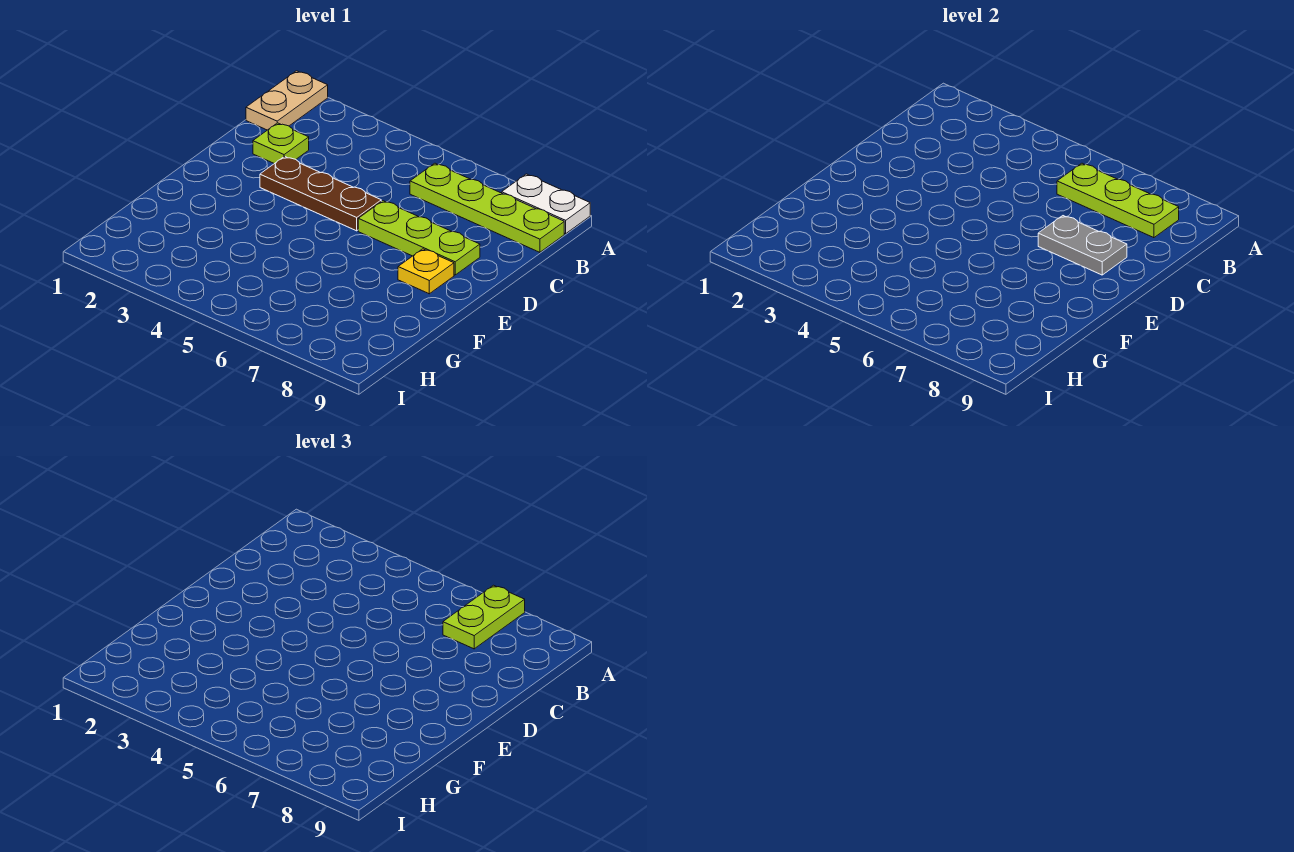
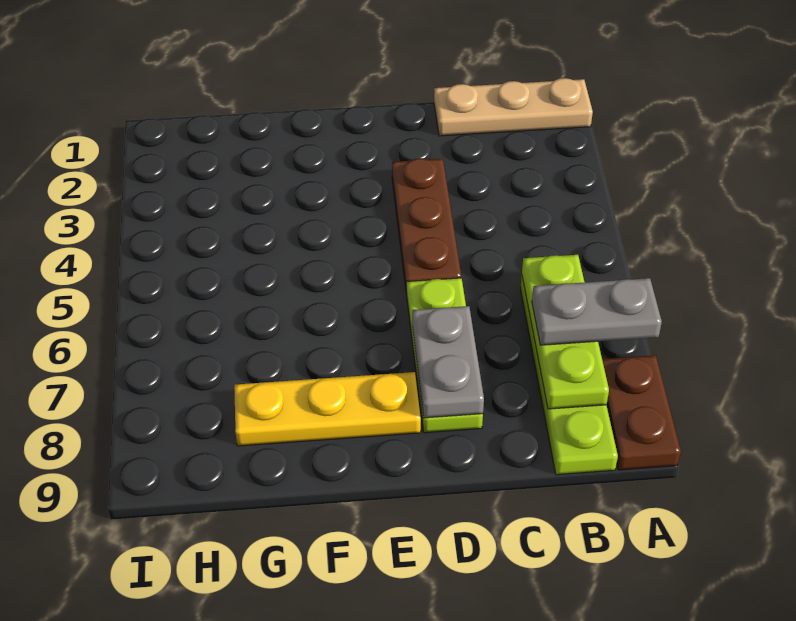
tan plate A1:B1 level 1 -> tan plate A1:C1 level 1
lime plate A7:B7 level 3 -> grey plate A7:B7 level 3
white plate A8:A9 level 1 -> brown plate A8:A9 level 1
lime plate C2 level 1 -> none
yellow plate E8 level 1 -> yellow plate E8:G8 level 1

